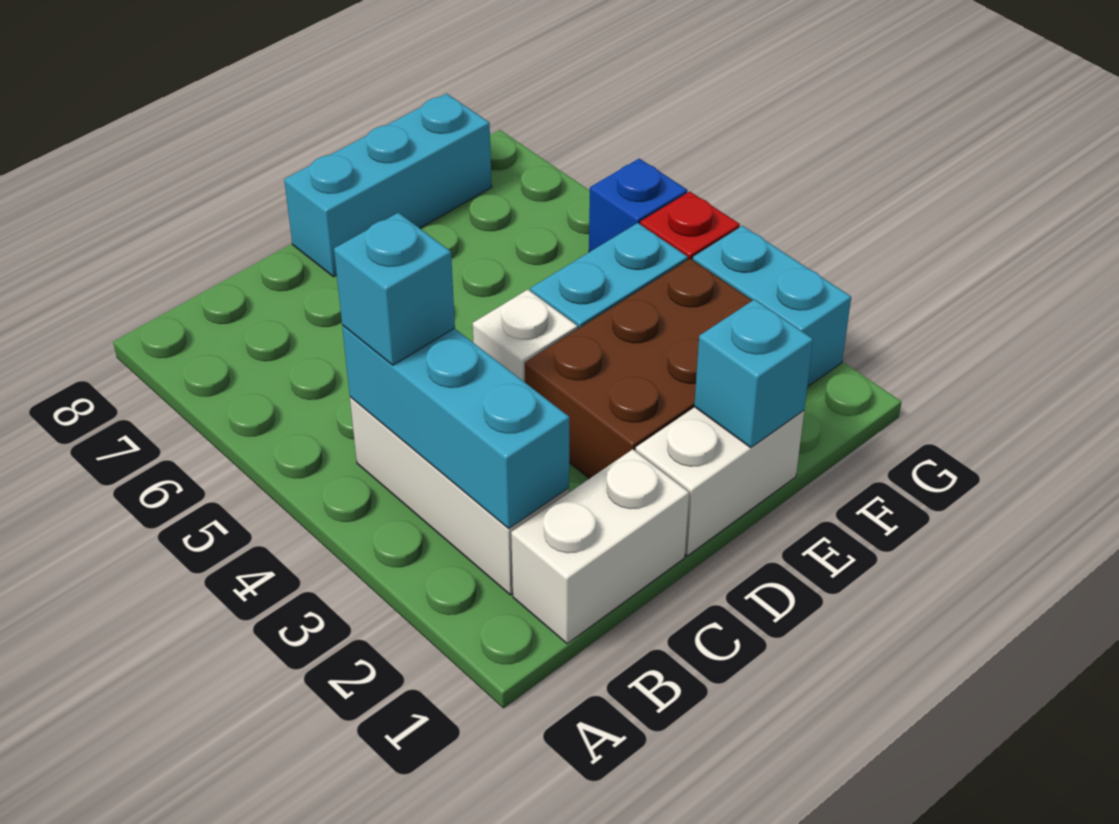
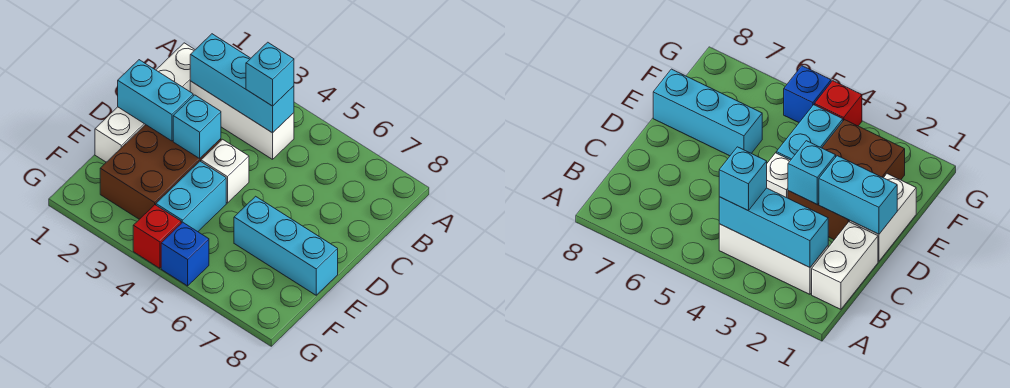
cyan brick D8:F8 level 1 -> cyan brick E6:E8 level 1
cyan brick E1 level 2 -> cyan brick D3 level 2
cyan brick G2:G3 level 1 -> cyan brick D1:D2 level 2

